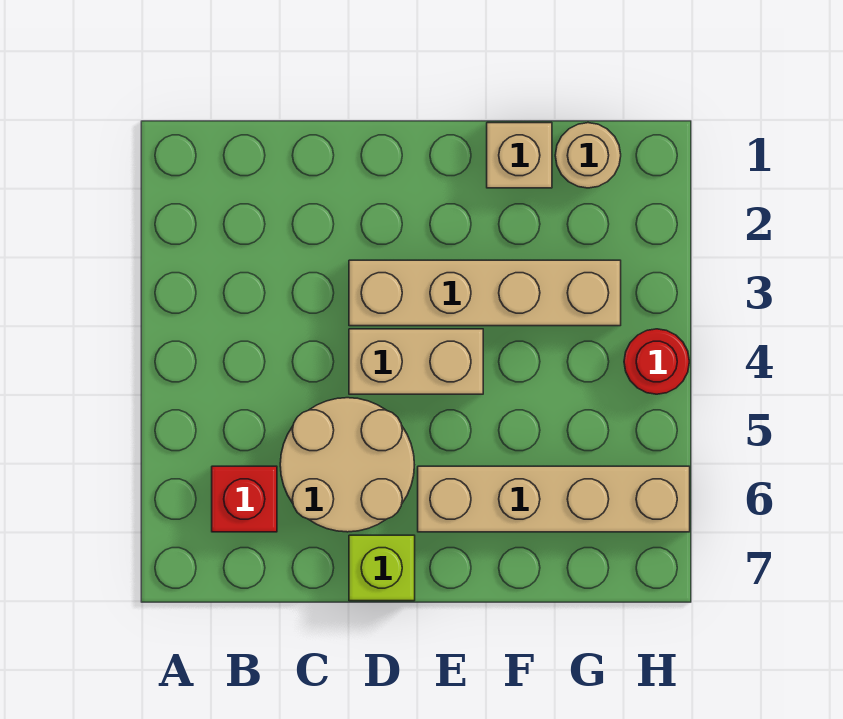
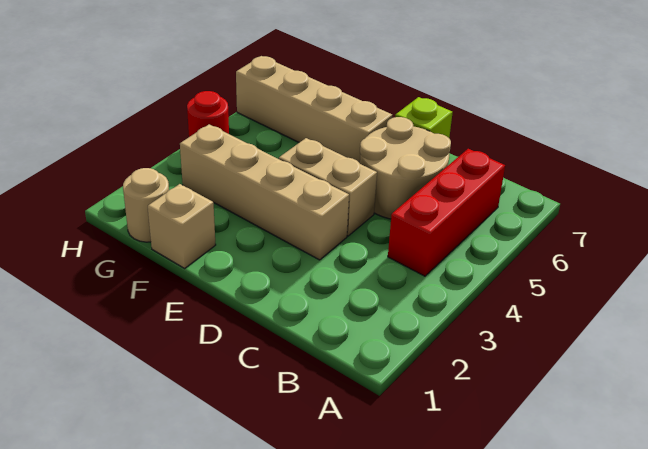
red brick B6 level 1 -> red brick B4:B6 level 1

